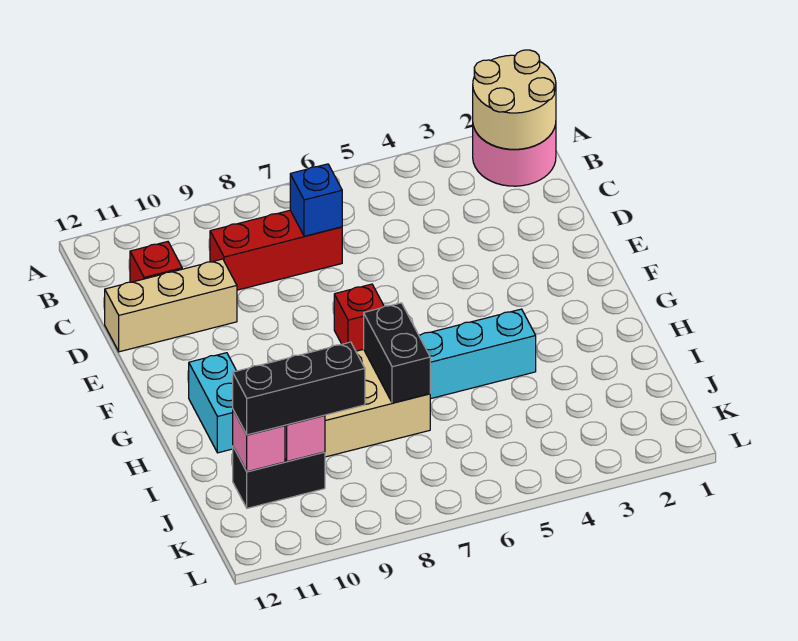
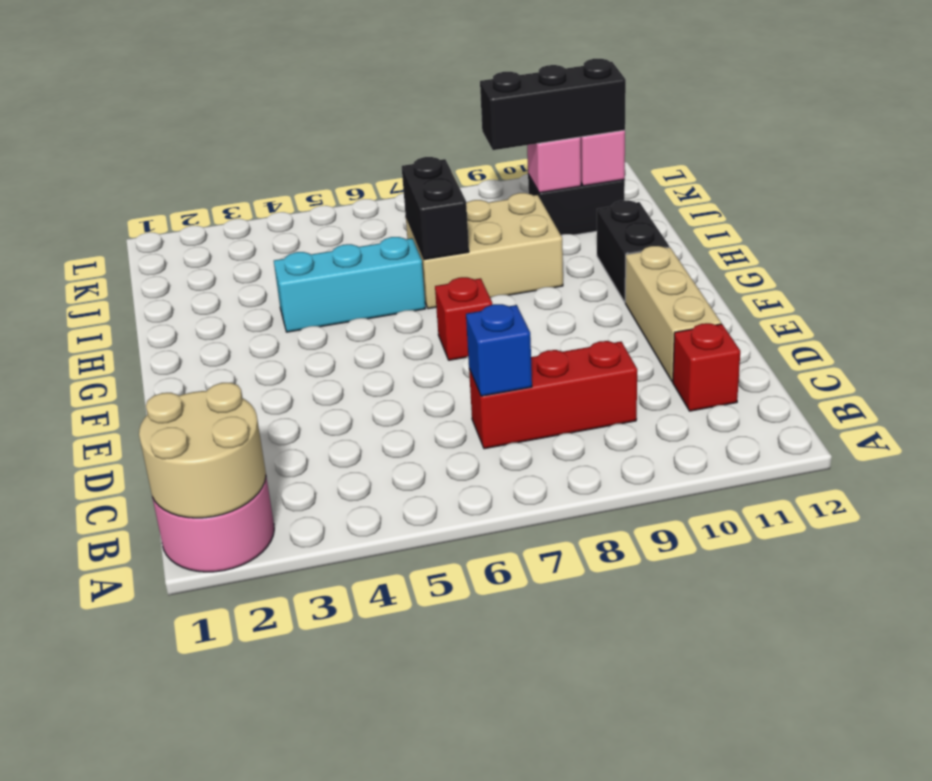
tan brick D10:D12 level 1 -> tan brick D11:F11 level 1
cyan brick G11:H11 level 1 -> black brick G11:H11 level 1

